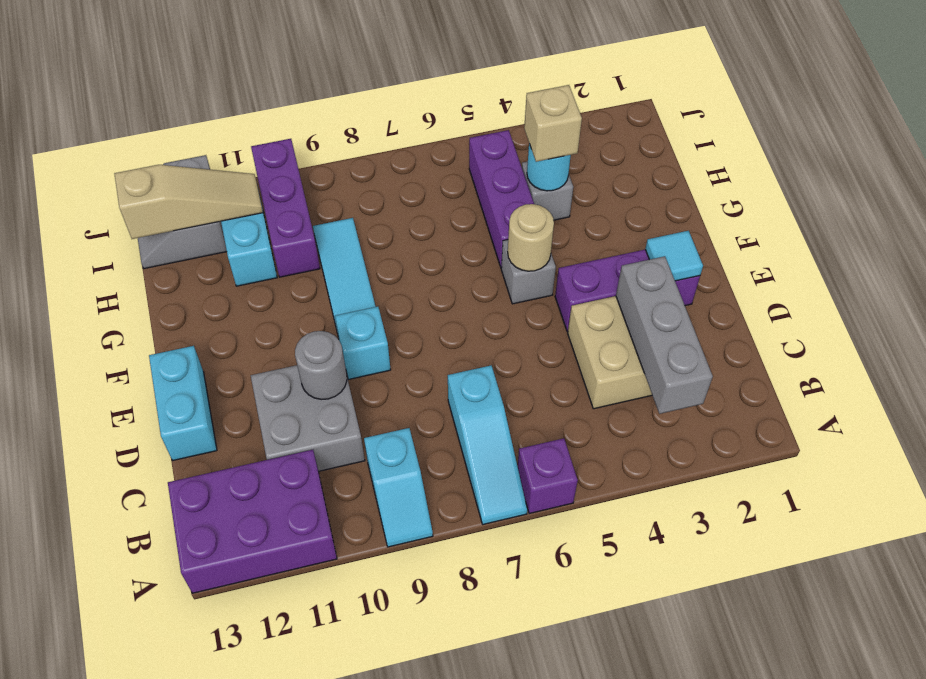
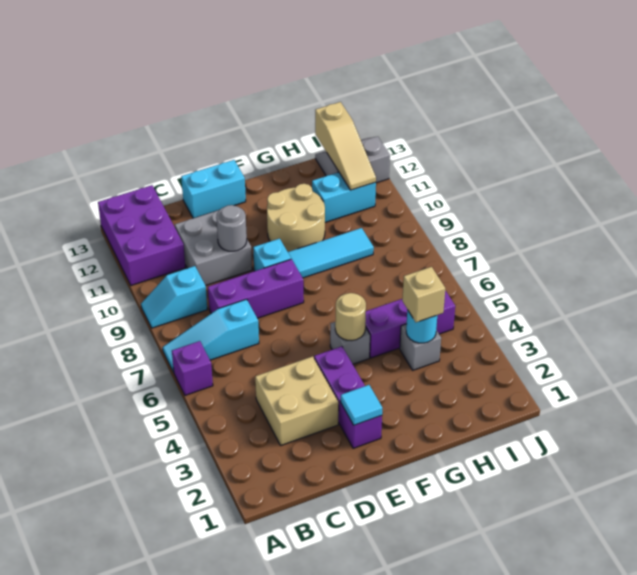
grey brick B3:D3 level 2 -> none
none -> tan round brick F10:G11 level 1
purple brick H10:J10 level 1 -> purple brick C8:E8 level 1

